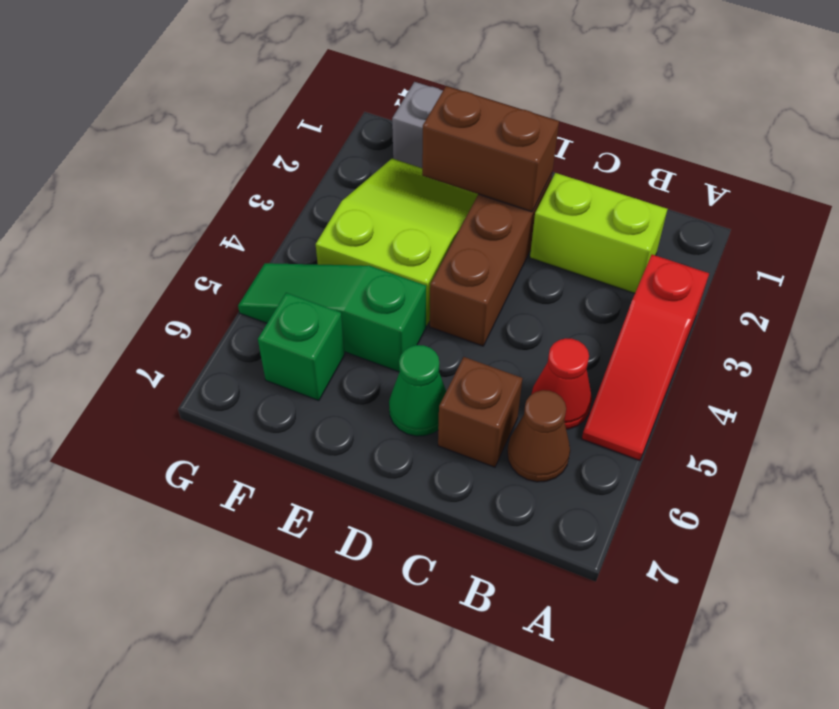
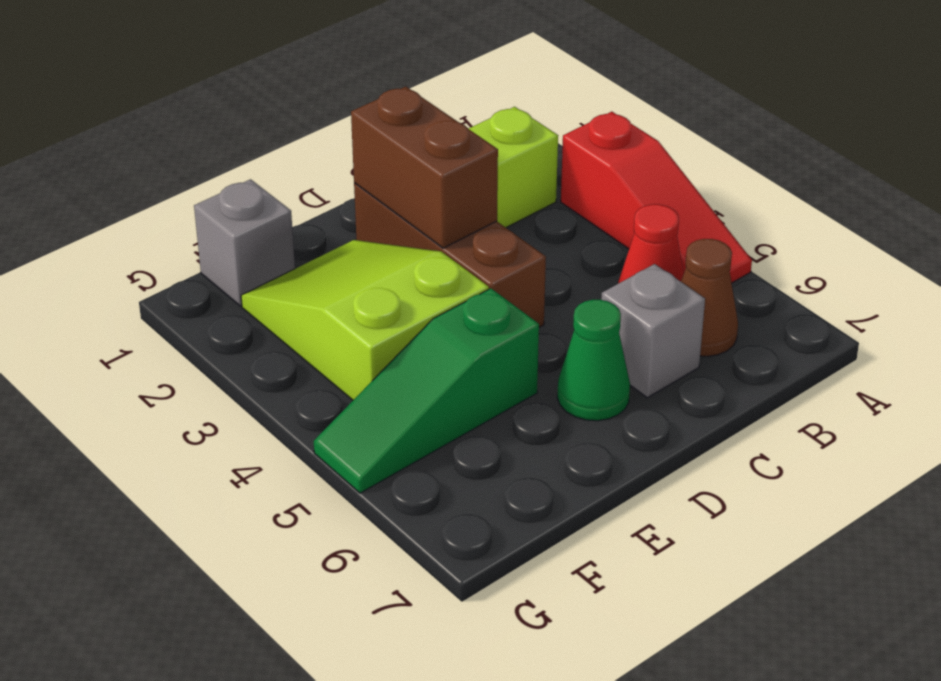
brown brick C6 level 1 -> grey brick C6 level 1
brown brick D2:E2 level 2 -> brown brick D2:D3 level 2
green brick F6 level 1 -> none

